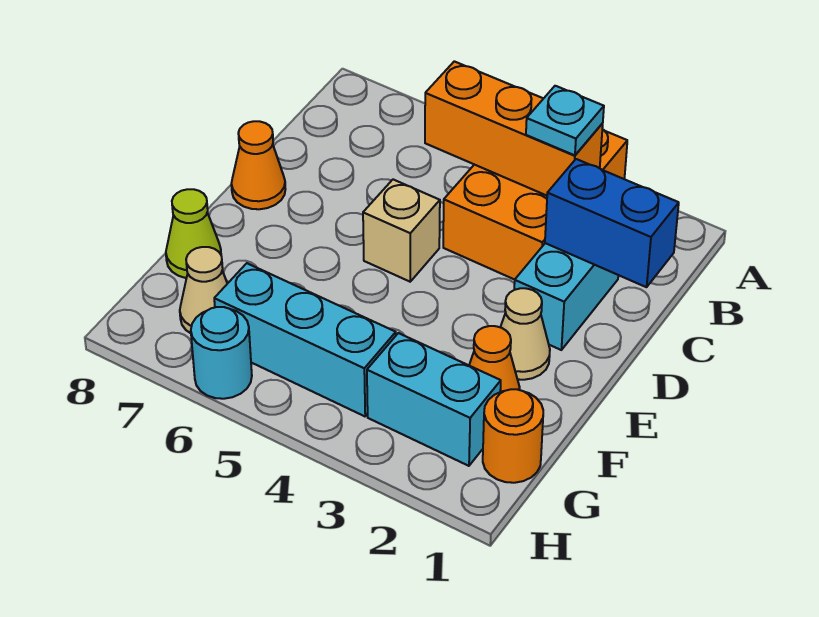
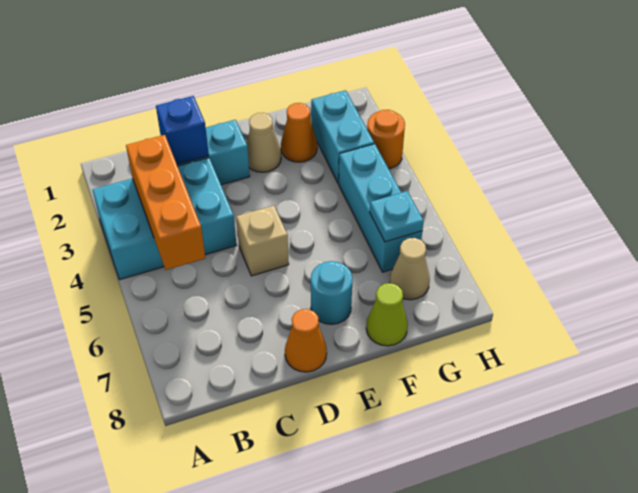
orange brick A3:C4 level 1 -> cyan brick A3:C4 level 1
cyan plate B3 level 3 -> cyan plate G6 level 2
blue brick C1:C2 level 2 -> blue brick C2 level 2
orange round brick G1 level 1 -> orange round brick H3 level 1
cyan round brick H6 level 1 -> cyan round brick E7 level 1

